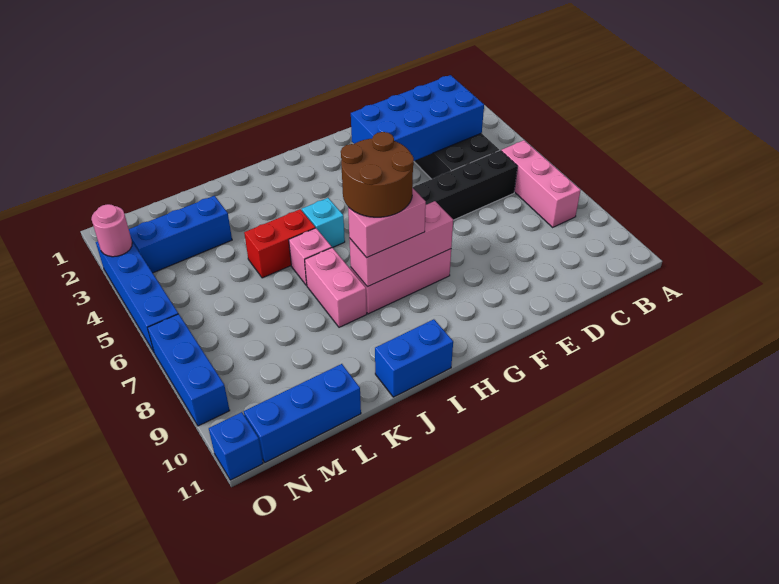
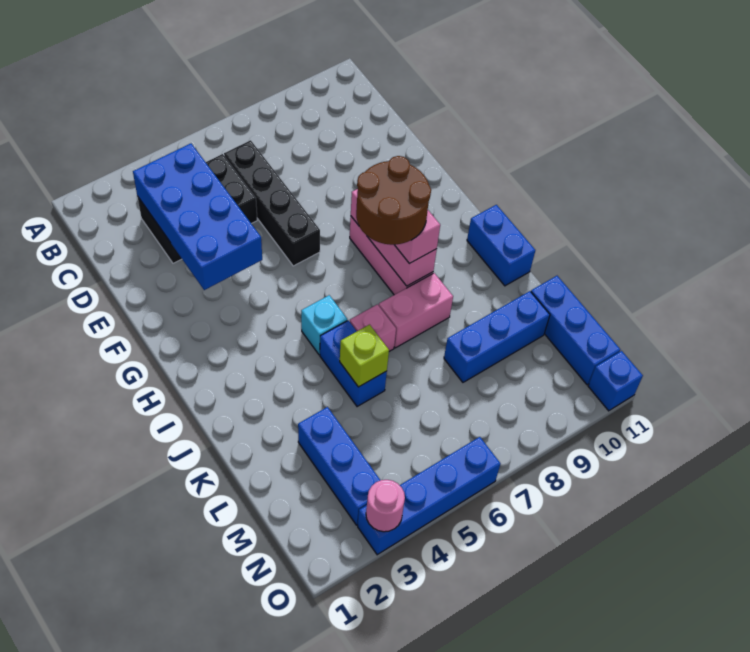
pink brick B6:B8 level 1 -> none
red brick J5:K5 level 1 -> blue brick J5:K5 level 1
none -> lime brick K5 level 2
blue brick O7:O9 level 1 -> blue brick L8:L10 level 1

